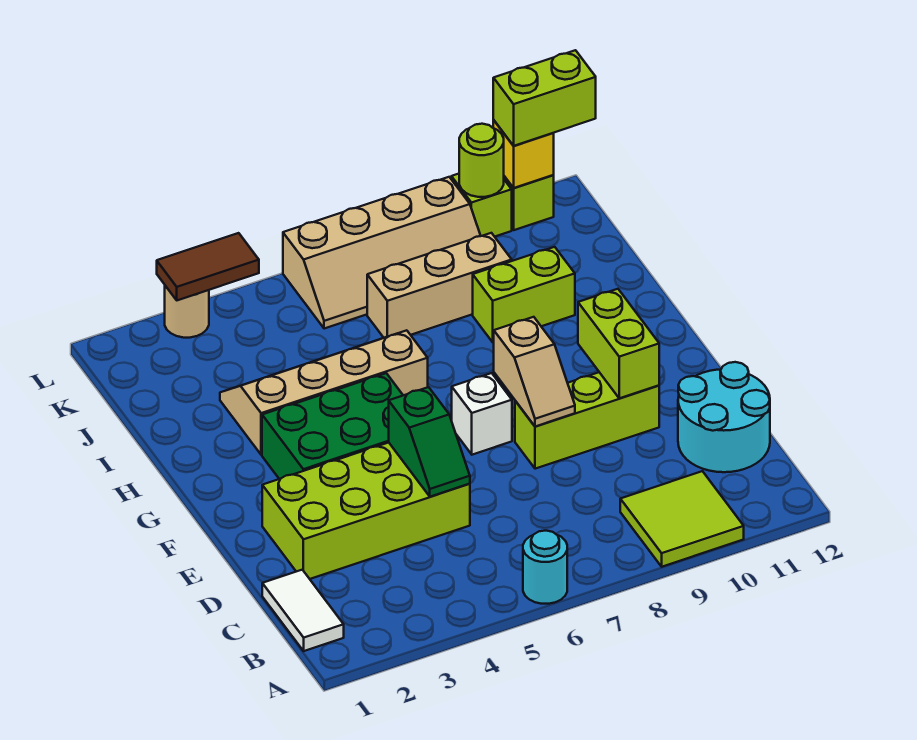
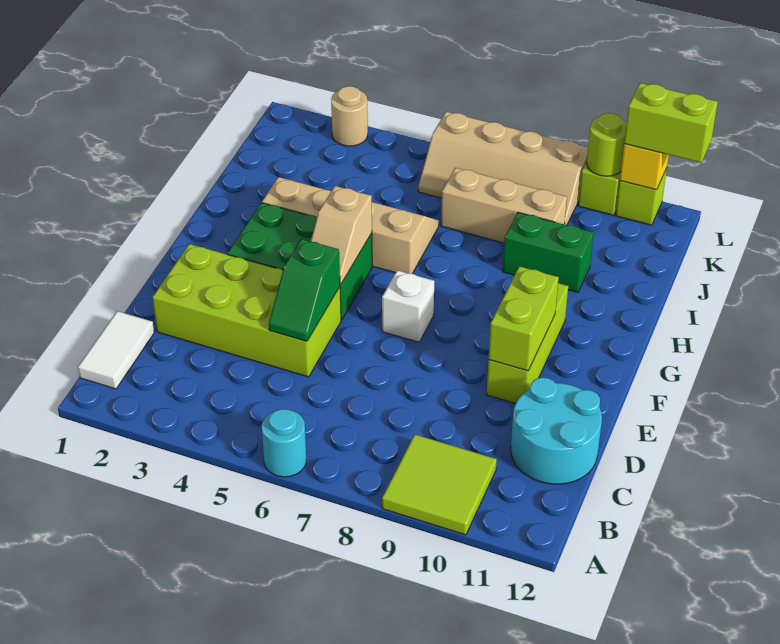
lime brick E8:E10 level 1 -> lime brick E10:G10 level 1
tan slope E8:F8 level 2 top F -> tan slope F5:G5 level 2 top G
lime brick I9:I10 level 1 -> green brick I9:I10 level 1
brown tile L3:L4 level 2 -> none

